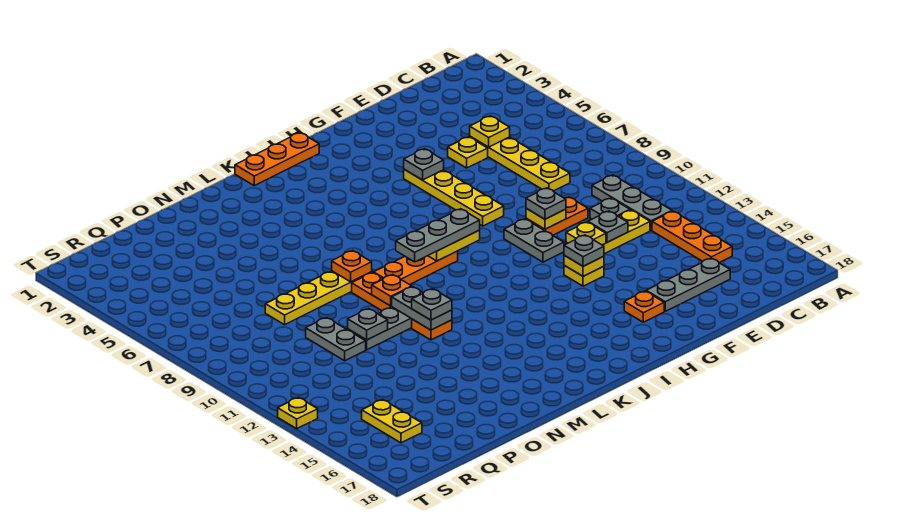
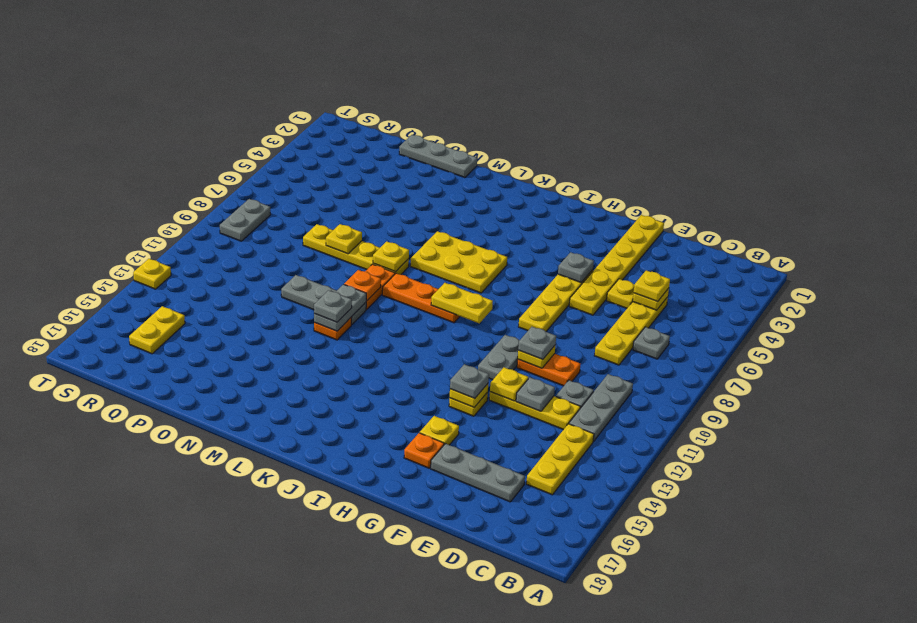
orange plate C13:C15 level 1 -> yellow plate C13:C15 level 1
none -> yellow plate D5 level 3
none -> yellow plate F1:F6 level 1
none -> yellow plate G15 level 1
orange plate I1:K1 level 1 -> none
grey plate I9:K9 level 3 -> grey plate N1:P1 level 1
none -> yellow plate J6:L7 level 1
orange plate M8 level 2 -> yellow plate M8 level 2
none -> yellow plate O8 level 2
grey plate O11 level 2 -> grey plate C7 level 1
grey plate P10:P11 level 1 -> grey plate S8:S9 level 1

